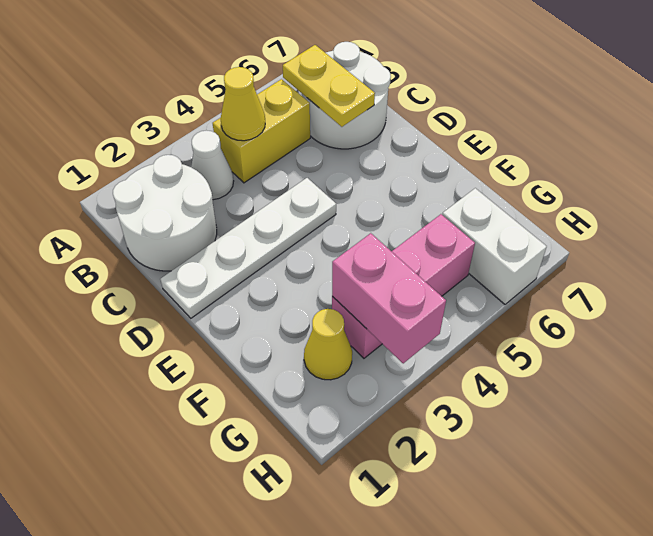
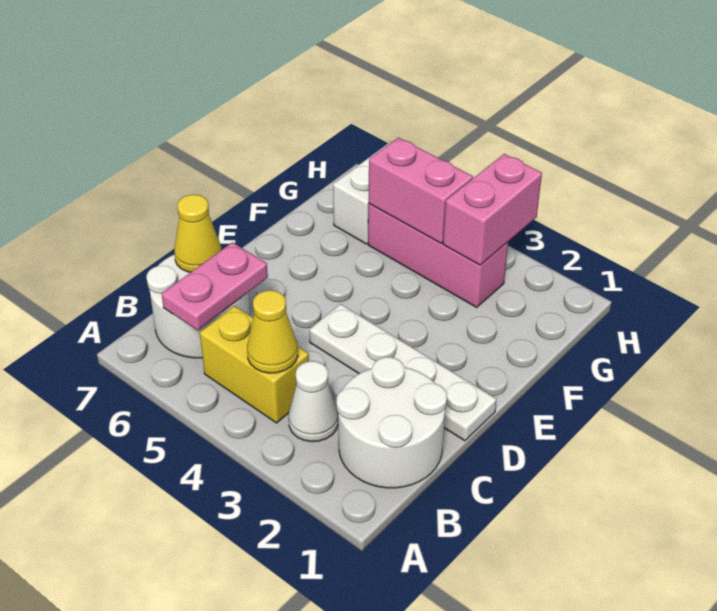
yellow plate B6:C6 level 2 -> pink plate B6:C6 level 2
yellow cone G2 level 1 -> yellow cone C7 level 2
none -> pink brick G4:G5 level 2

